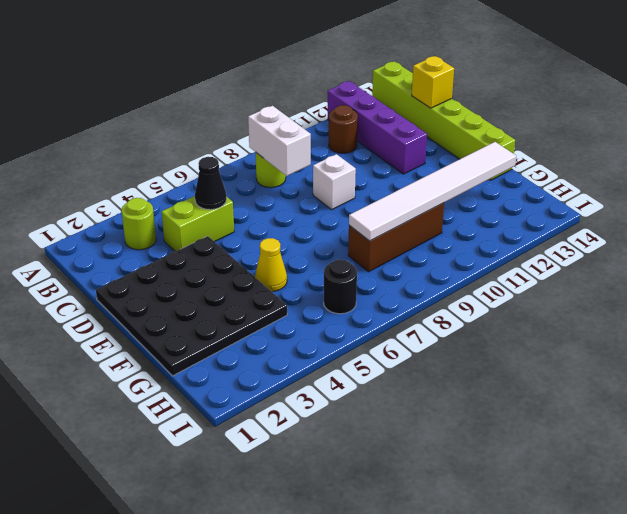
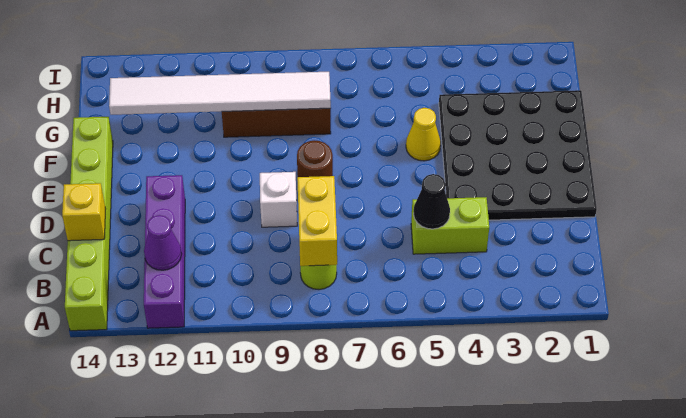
lime round brick B3 level 1 -> none
white brick B8:C8 level 2 -> yellow brick B8:C8 level 2
brown round brick B11 level 1 -> brown round brick E8 level 1
none -> purple cone B12 level 2
black round brick H6 level 1 -> none

